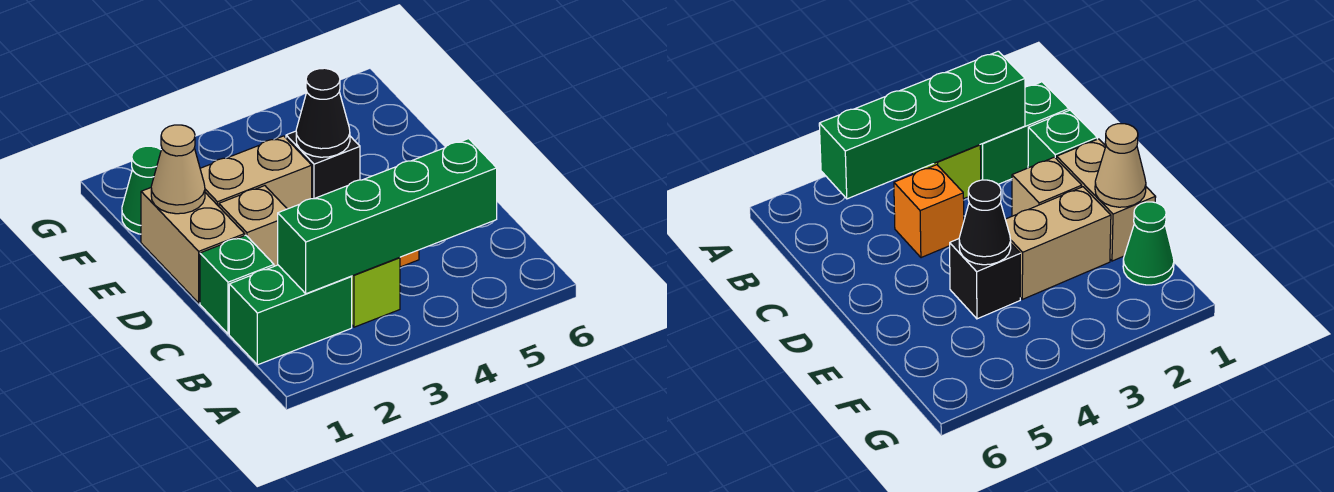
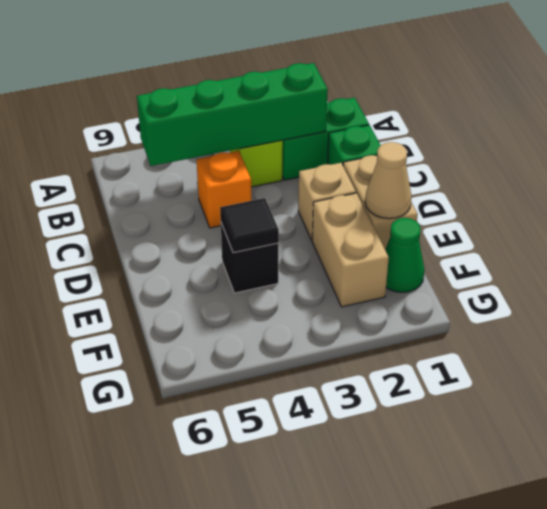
tan brick E2:E3 level 1 -> tan brick E2:F2 level 1
black cone E4 level 2 -> black tile E4 level 2

